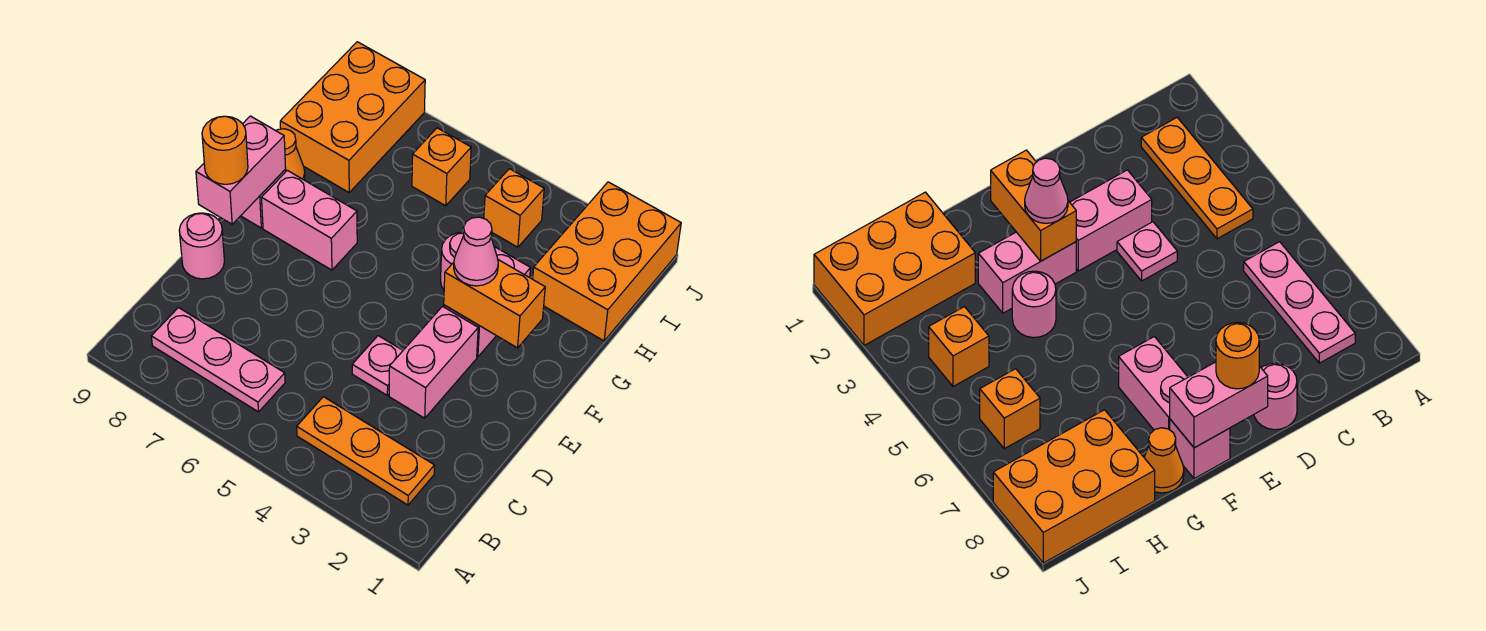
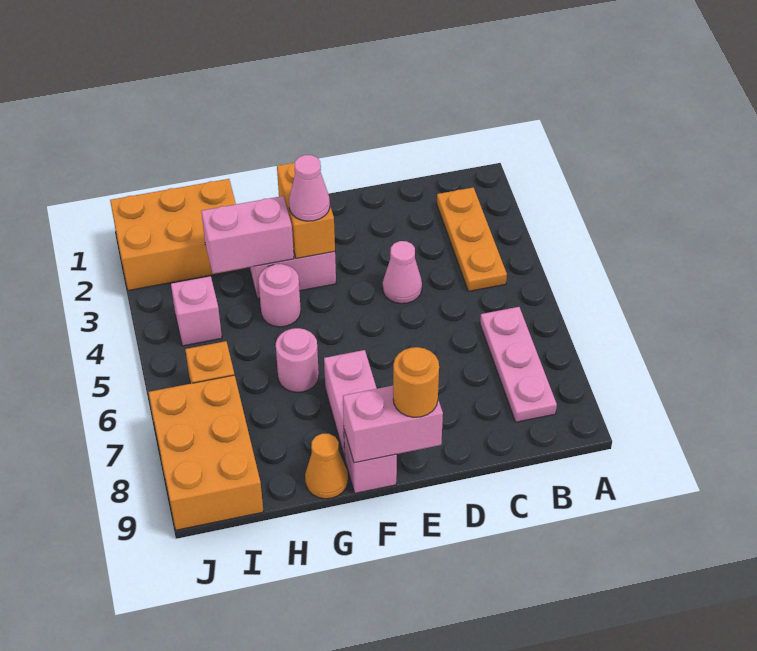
pink brick D3:E3 level 1 -> pink brick G3:H3 level 2
pink plate D4 level 1 -> pink cone D4 level 1
pink round brick D9 level 1 -> pink round brick G6 level 1
orange brick H8:J9 level 1 -> orange brick I7:J9 level 1
orange brick I4 level 1 -> pink brick I4 level 1

